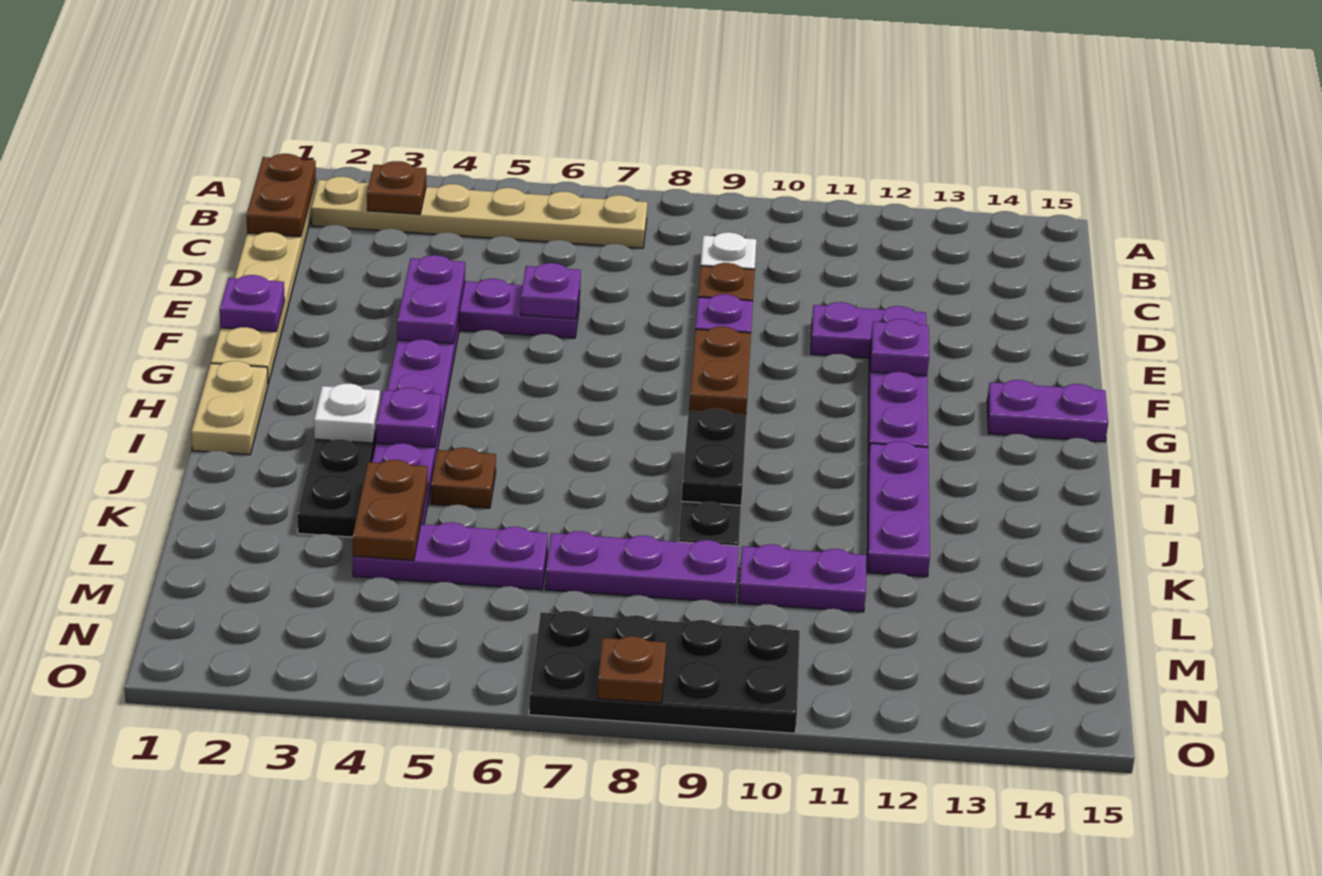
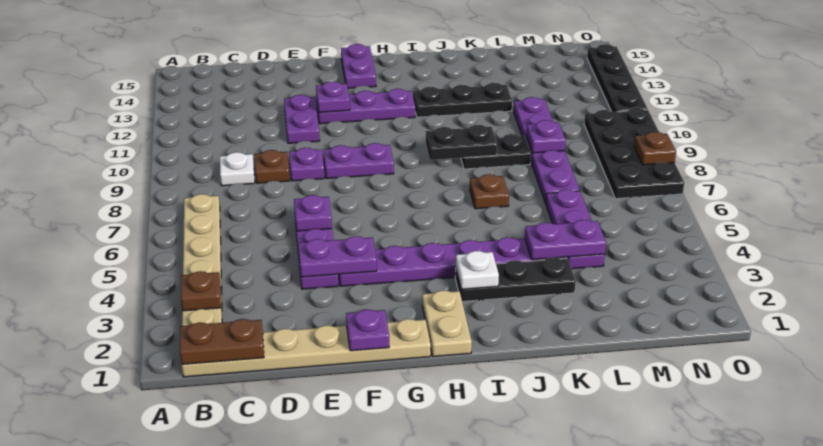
brown plate F9:G9 level 1 -> purple plate F9:G9 level 1
tan plate H1:I1 level 1 -> tan plate H1:H2 level 1
purple plate I4 level 2 -> purple plate L9 level 2
purple plate I12:K12 level 1 -> black plate I12:K12 level 1
brown plate J5 level 1 -> brown plate J7 level 1
brown plate K4:L4 level 2 -> purple plate K4:L4 level 2
none -> black plate O11:O14 level 1

